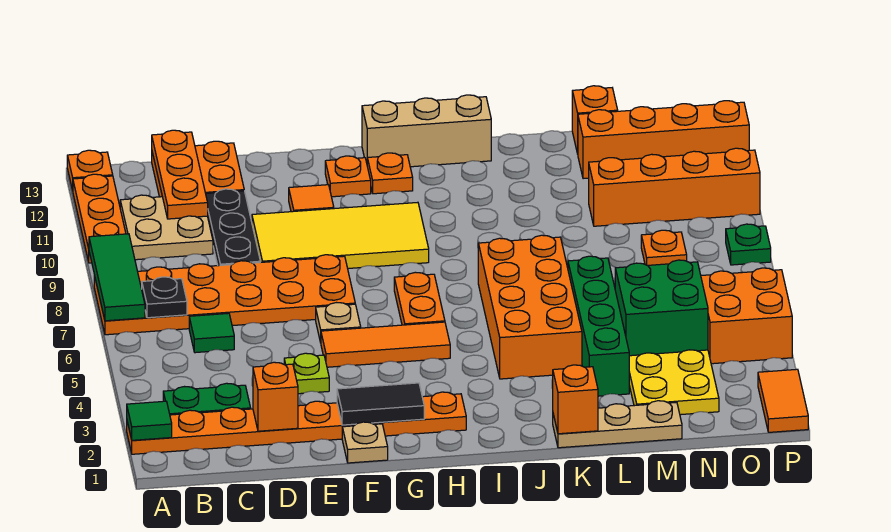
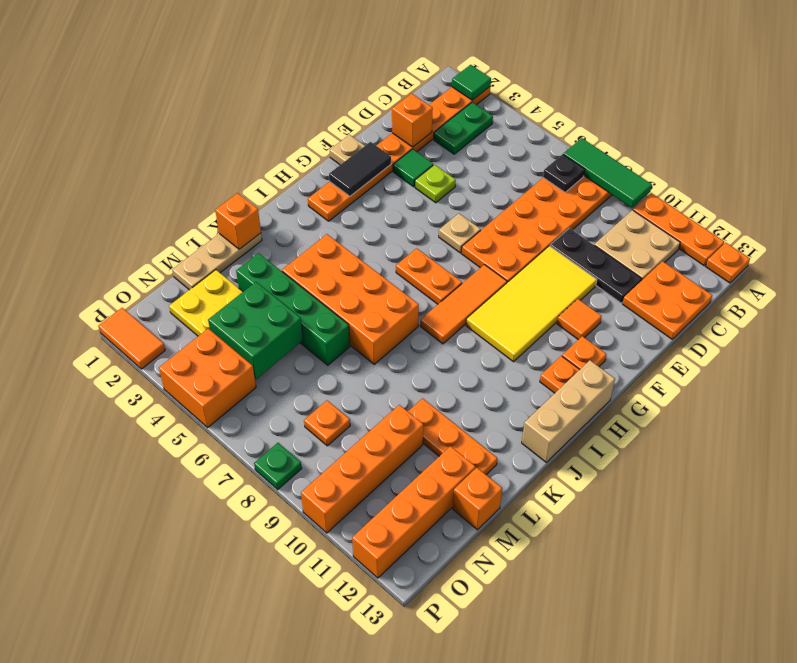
green tile C6 level 1 -> green tile E3 level 1
orange plate C11:C13 level 2 -> orange plate L10:L12 level 1
orange tile F5:H5 level 1 -> orange tile G8:I8 level 1

